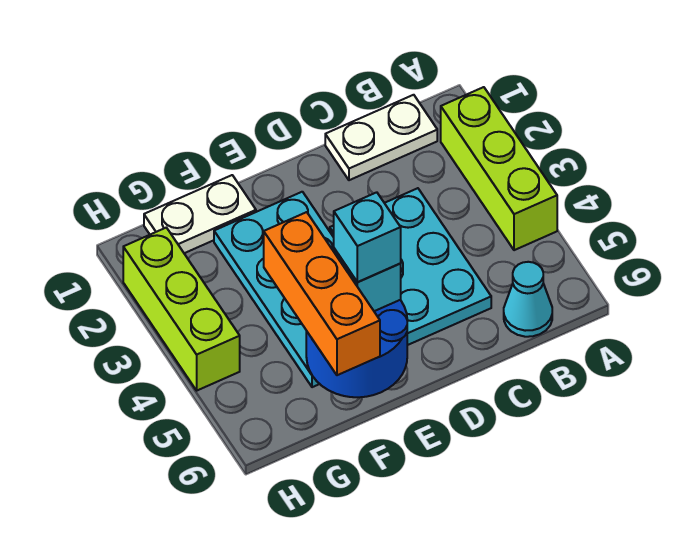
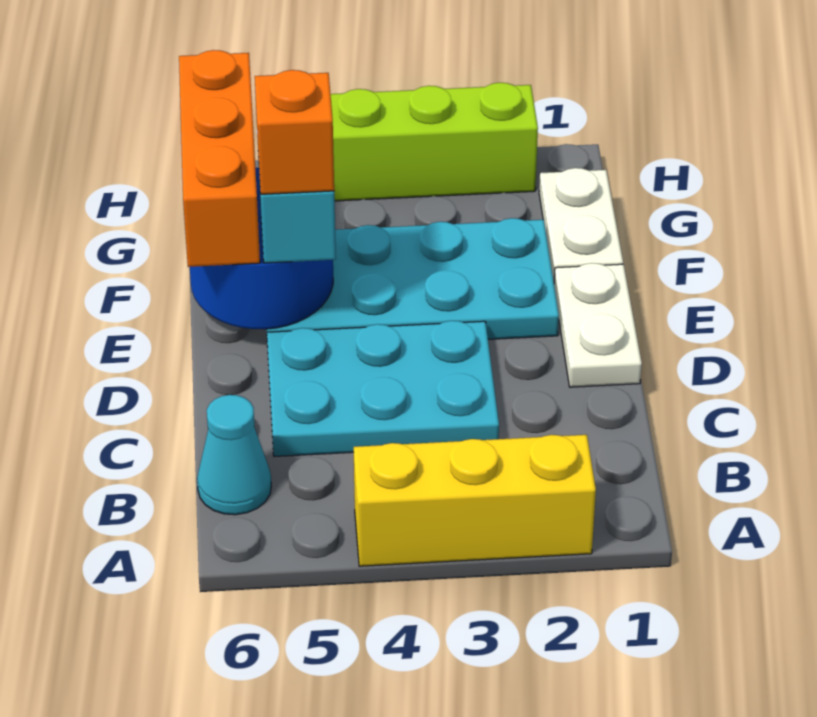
lime brick A2:A4 level 1 -> yellow brick A2:A4 level 1
white plate B1:C1 level 1 -> white plate D1:E1 level 1
cyan brick E5 level 4 -> orange brick E5 level 4
orange brick F4:F6 level 3 -> orange brick E6:G6 level 3

